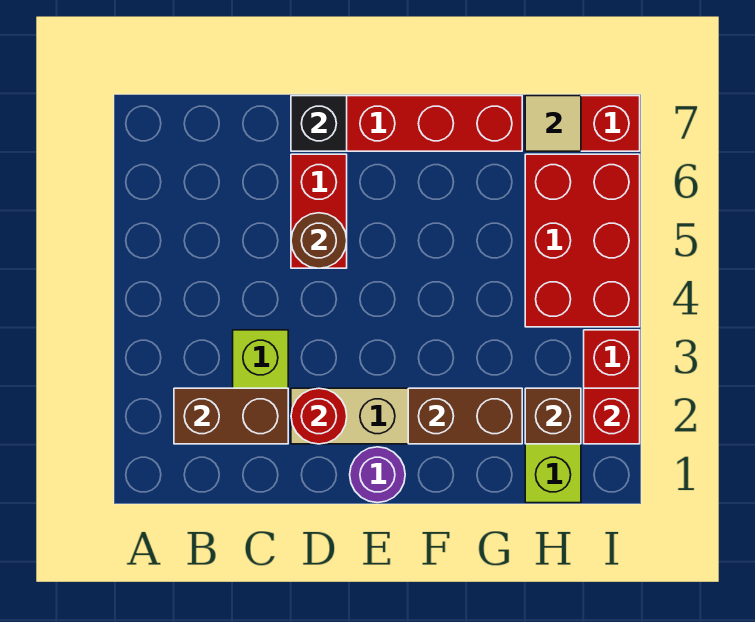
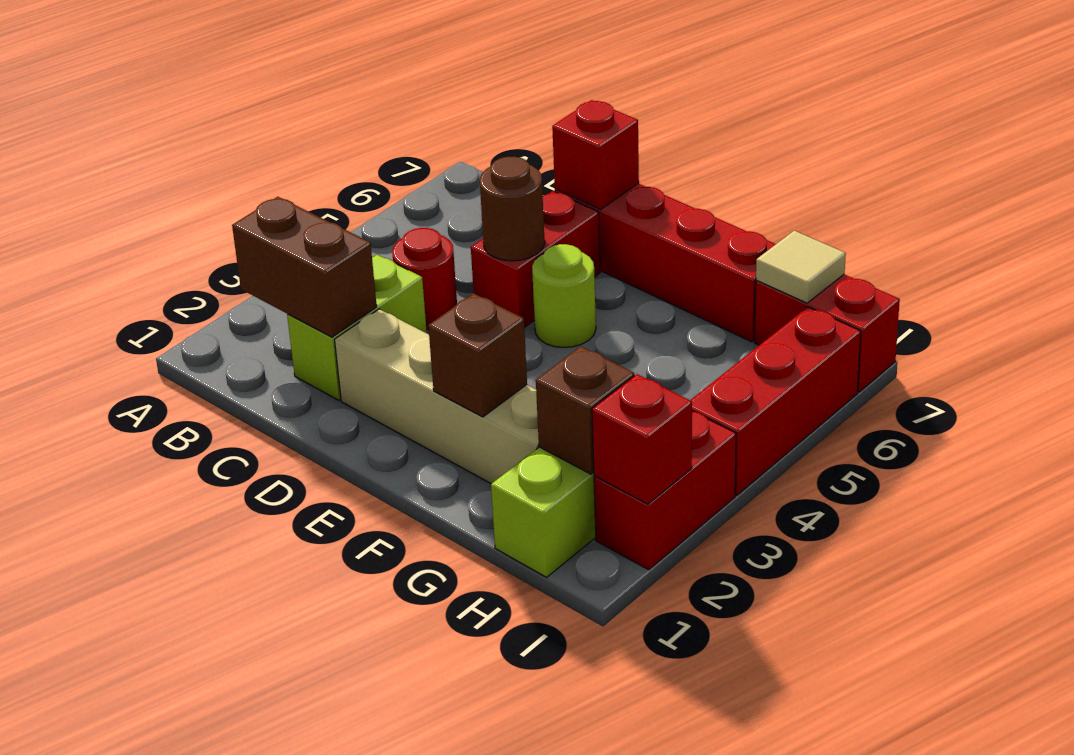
red round brick D2 level 2 -> red round brick C4 level 1
black brick D7 level 2 -> red brick D7 level 2
purple round brick E1 level 1 -> none
none -> lime round brick E5 level 1
brown brick F2:G2 level 2 -> brown brick F2 level 2
red brick H4:I6 level 1 -> red brick I4:I6 level 1

